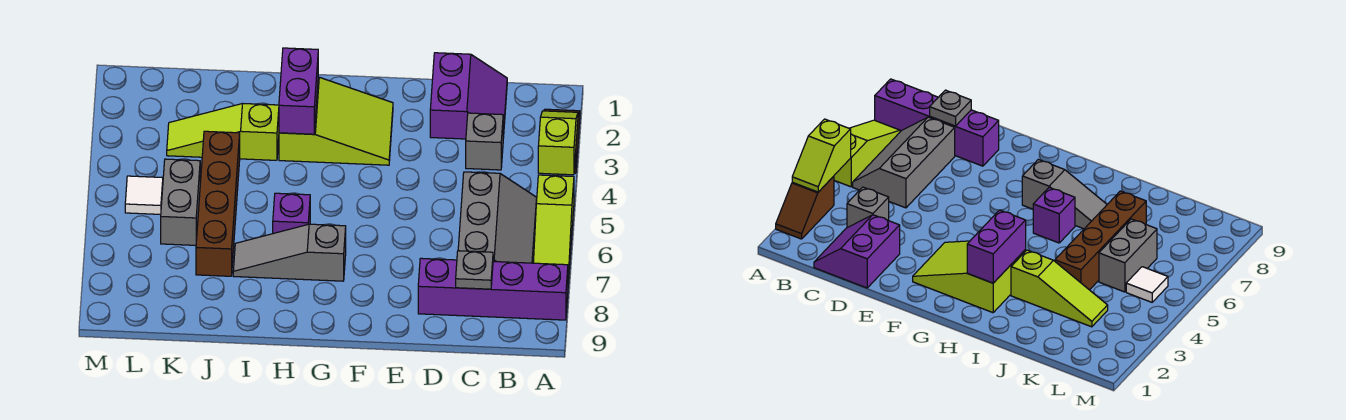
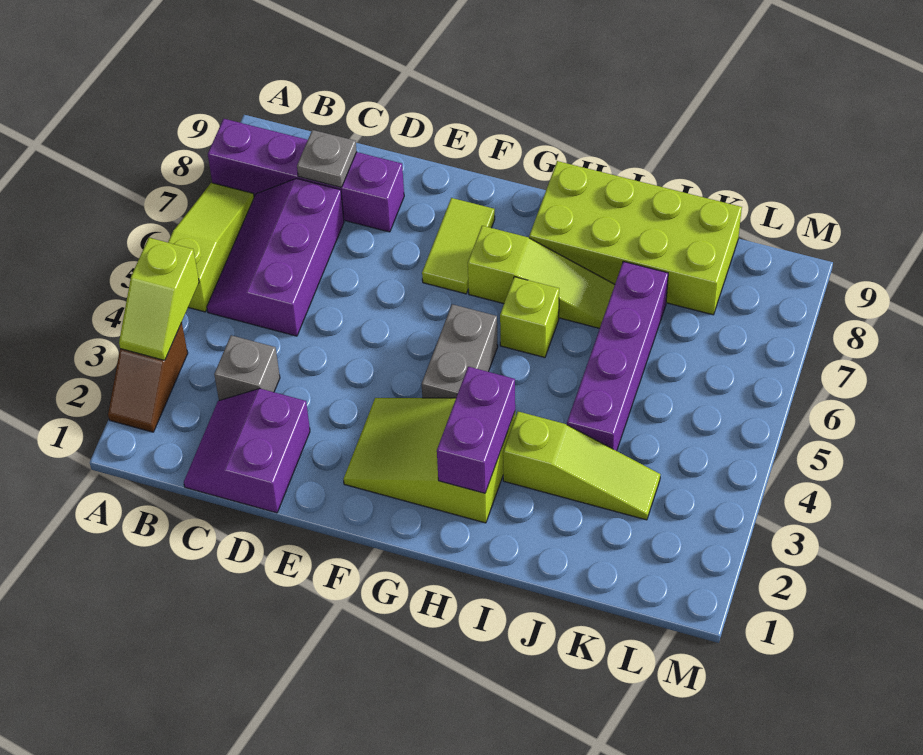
grey slope B5:C7 level 1 top C -> purple slope B5:C7 level 1 top C
none -> lime tile F7:F8 level 1
grey slope G7:I7 level 1 top G -> lime slope G7:I7 level 1 top G
purple brick H6 level 1 -> lime brick H6 level 1
none -> lime brick H8:K9 level 1
brown brick J4:J7 level 1 -> purple brick J4:J7 level 1
grey brick K5:K6 level 1 -> grey brick G4:G5 level 1
white tile L5 level 1 -> none

